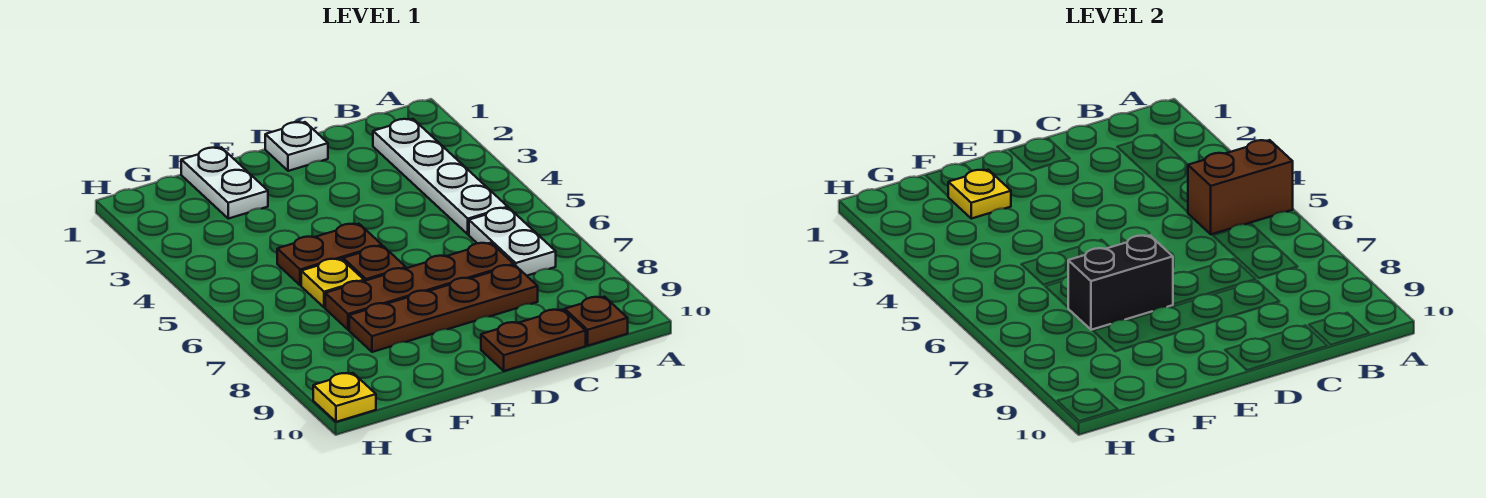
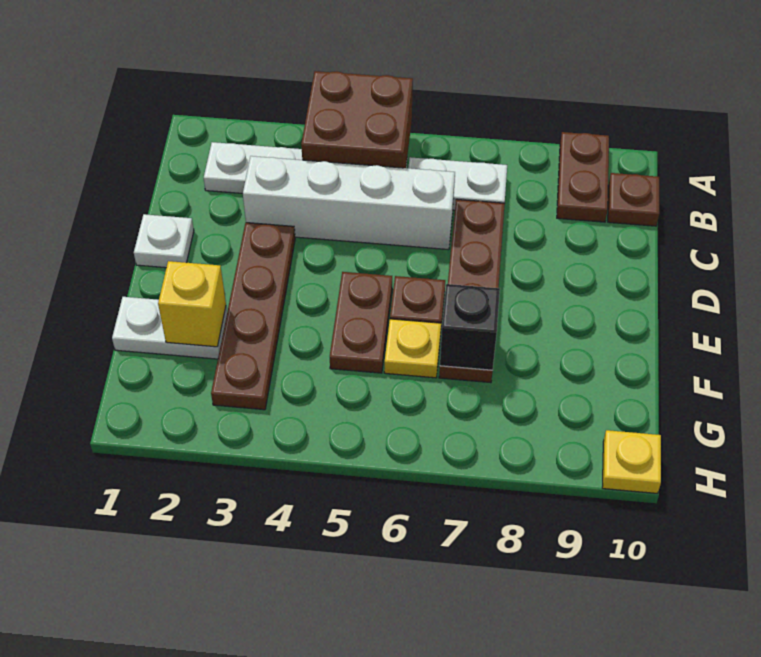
brown brick A5:B5 level 2 -> brown brick A4:B5 level 2
none -> white brick C3:C6 level 1
brown plate C8:F8 level 1 -> brown plate D3:G3 level 1
brown plate C10:D10 level 1 -> brown plate A9:B9 level 1
black brick E7:F7 level 2 -> black brick F7 level 2
yellow plate F2 level 2 -> yellow brick F2 level 2

